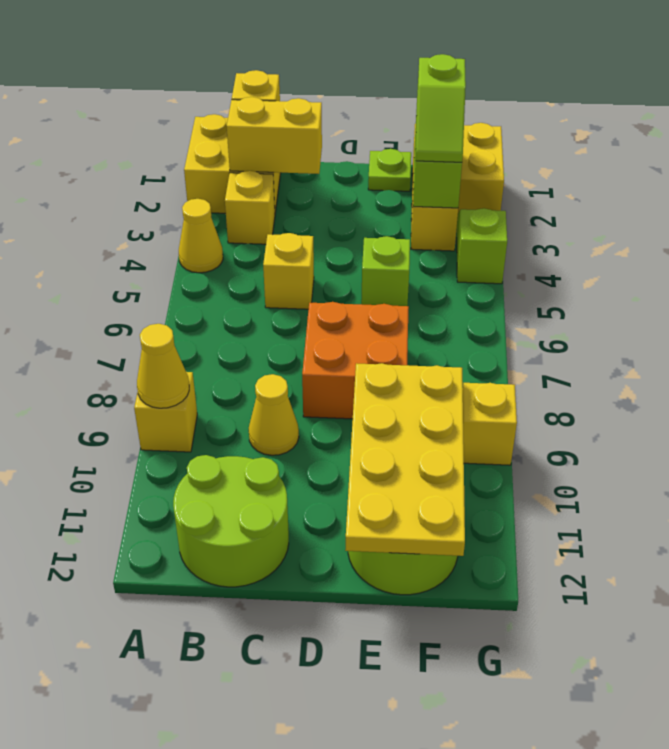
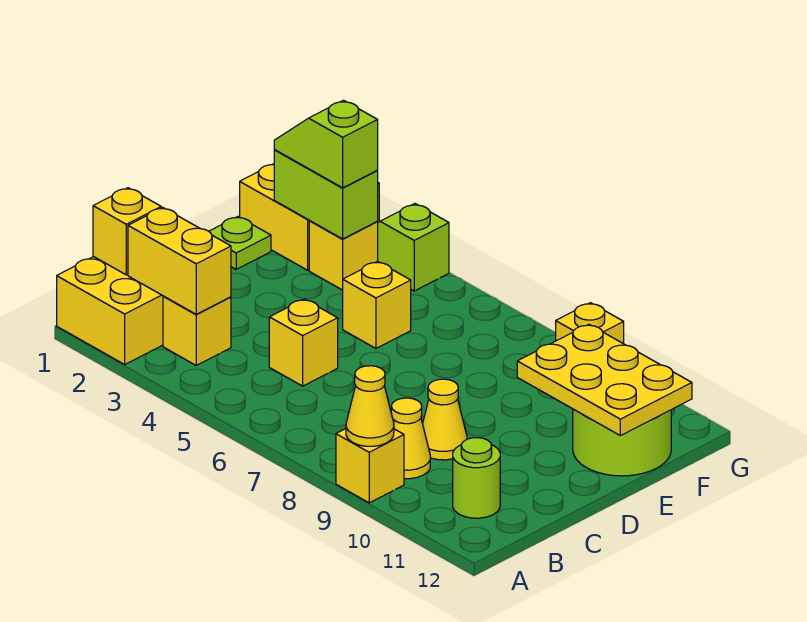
yellow cone A4 level 1 -> yellow cone B9 level 1
yellow brick B2:C2 level 2 -> yellow brick B2:B3 level 2
lime round brick B11:C12 level 1 -> lime round brick B11 level 1
orange brick D7:E8 level 1 -> none
lime brick E5 level 1 -> yellow brick E5 level 1
yellow plate E9:F12 level 2 -> yellow plate E10:F12 level 2
lime slope F2:F3 level 3 top 2 -> lime slope F2:F3 level 3 top 3

